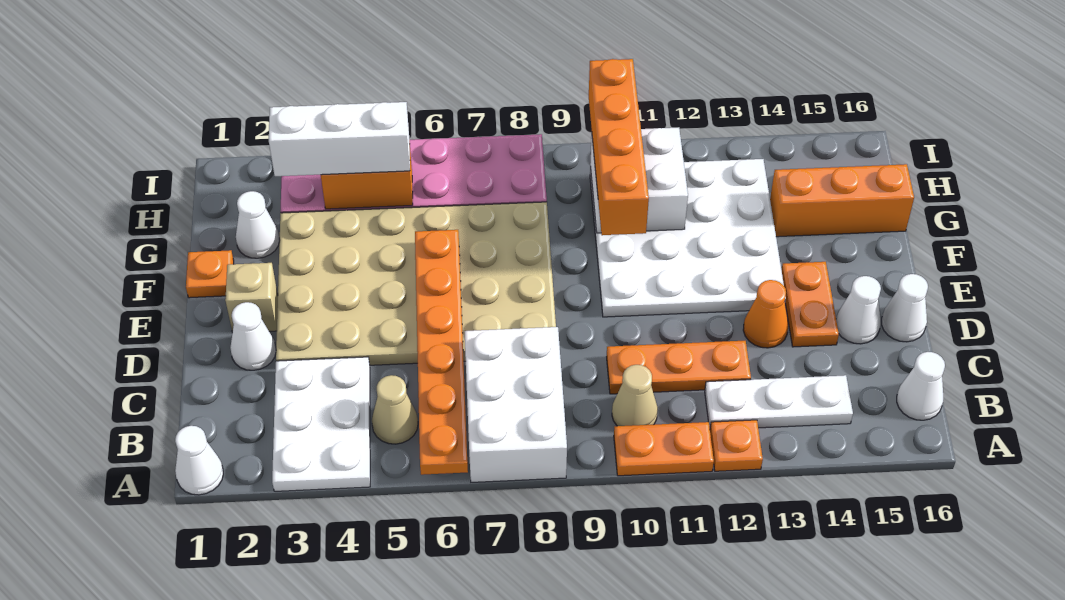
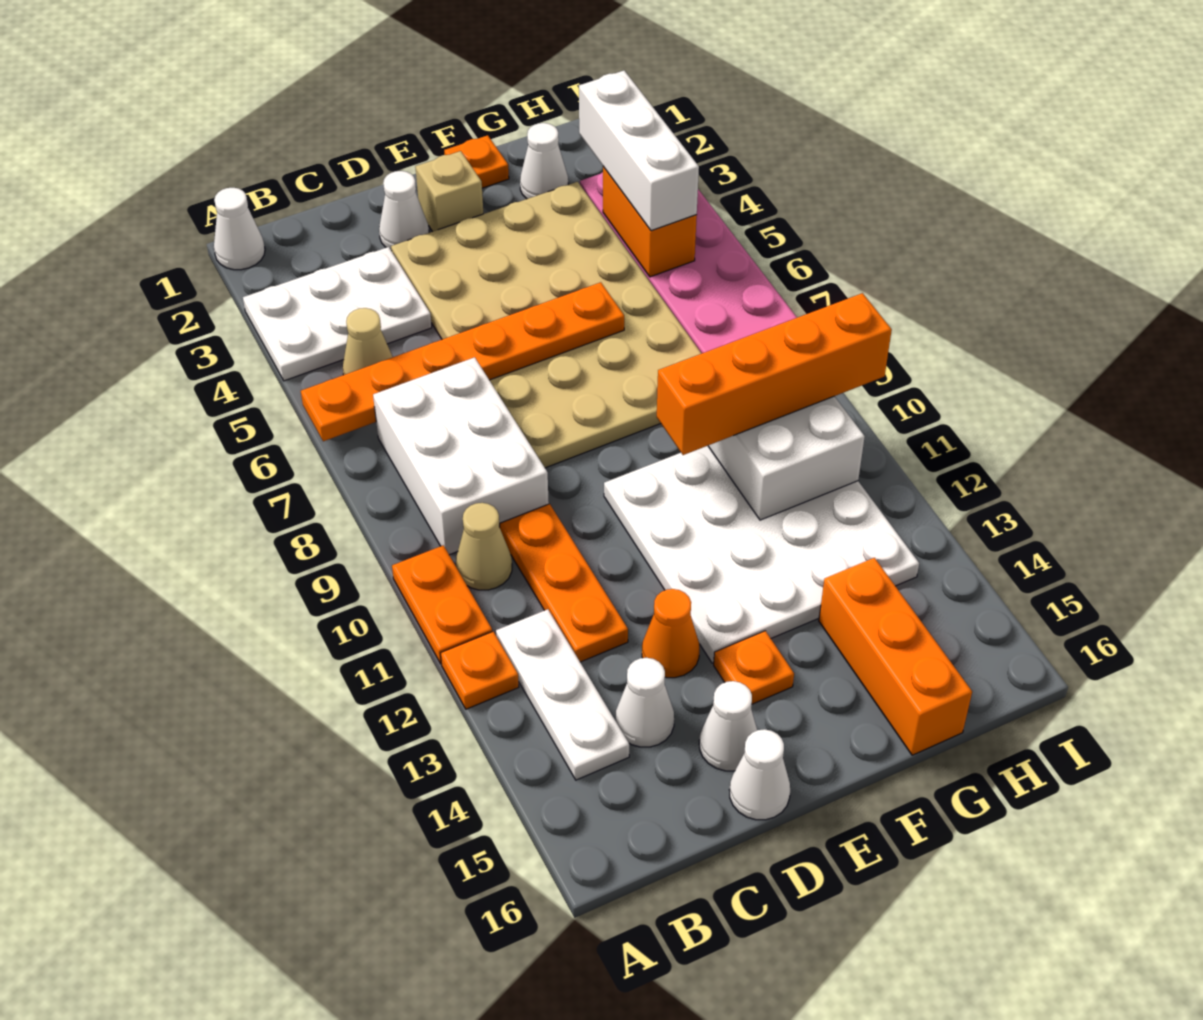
white brick A7:C8 level 1 -> white brick B7:C9 level 1
white cone B16 level 1 -> white cone C14 level 1
orange plate D14:E14 level 1 -> orange plate E14 level 1

